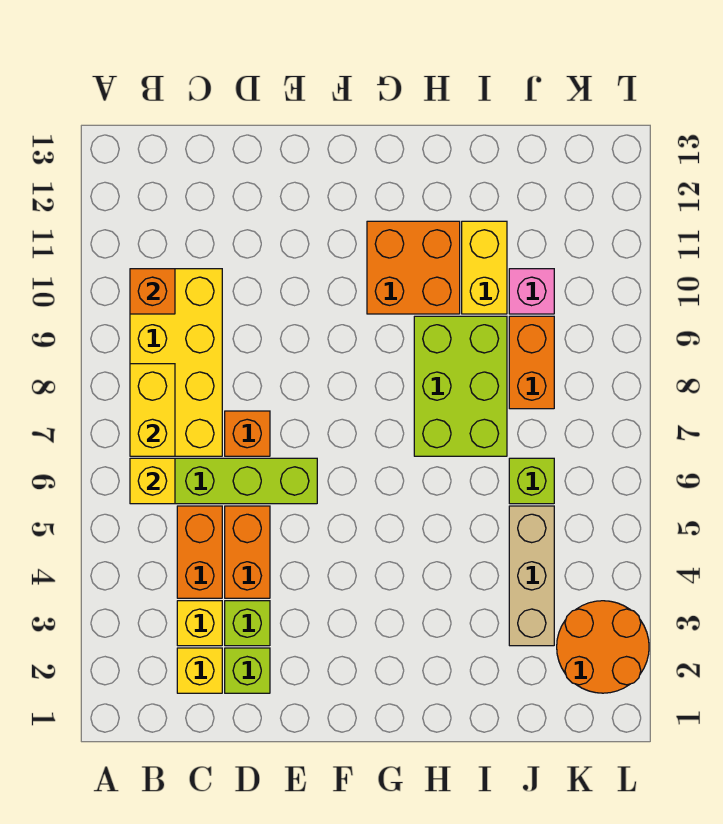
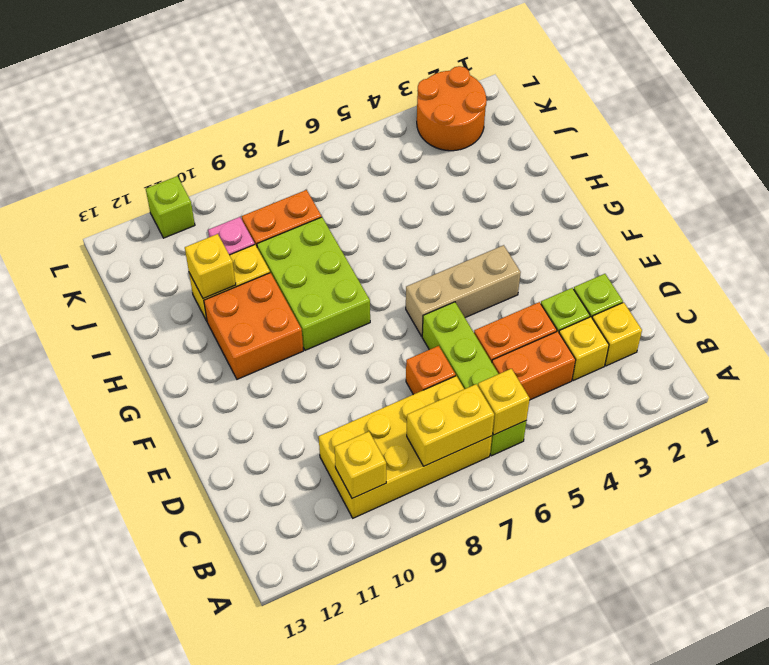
orange brick B10 level 2 -> yellow brick B10 level 2
lime brick H7:I9 level 1 -> lime brick G8:I9 level 1
none -> yellow brick I11 level 2
tan brick J3:J5 level 1 -> tan brick F4:F6 level 1
lime brick J6 level 1 -> lime brick L11 level 1

